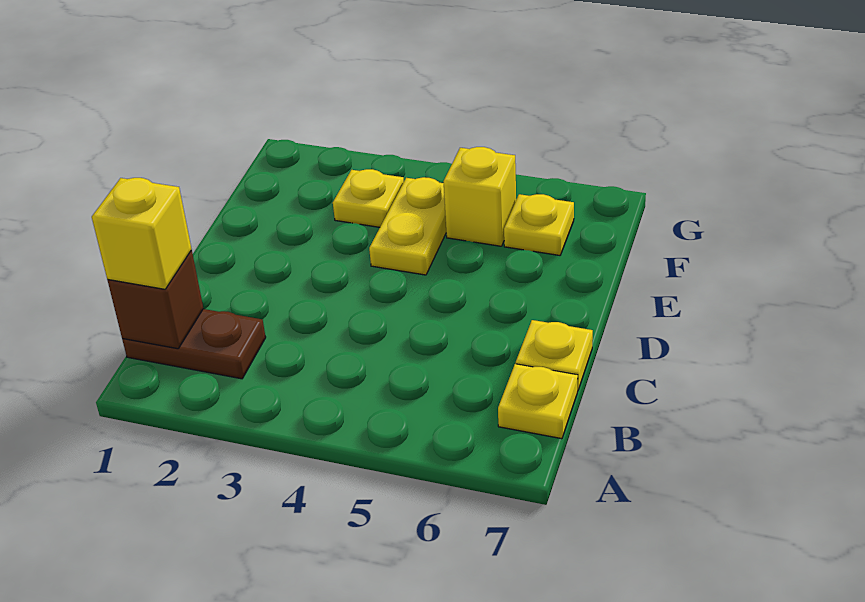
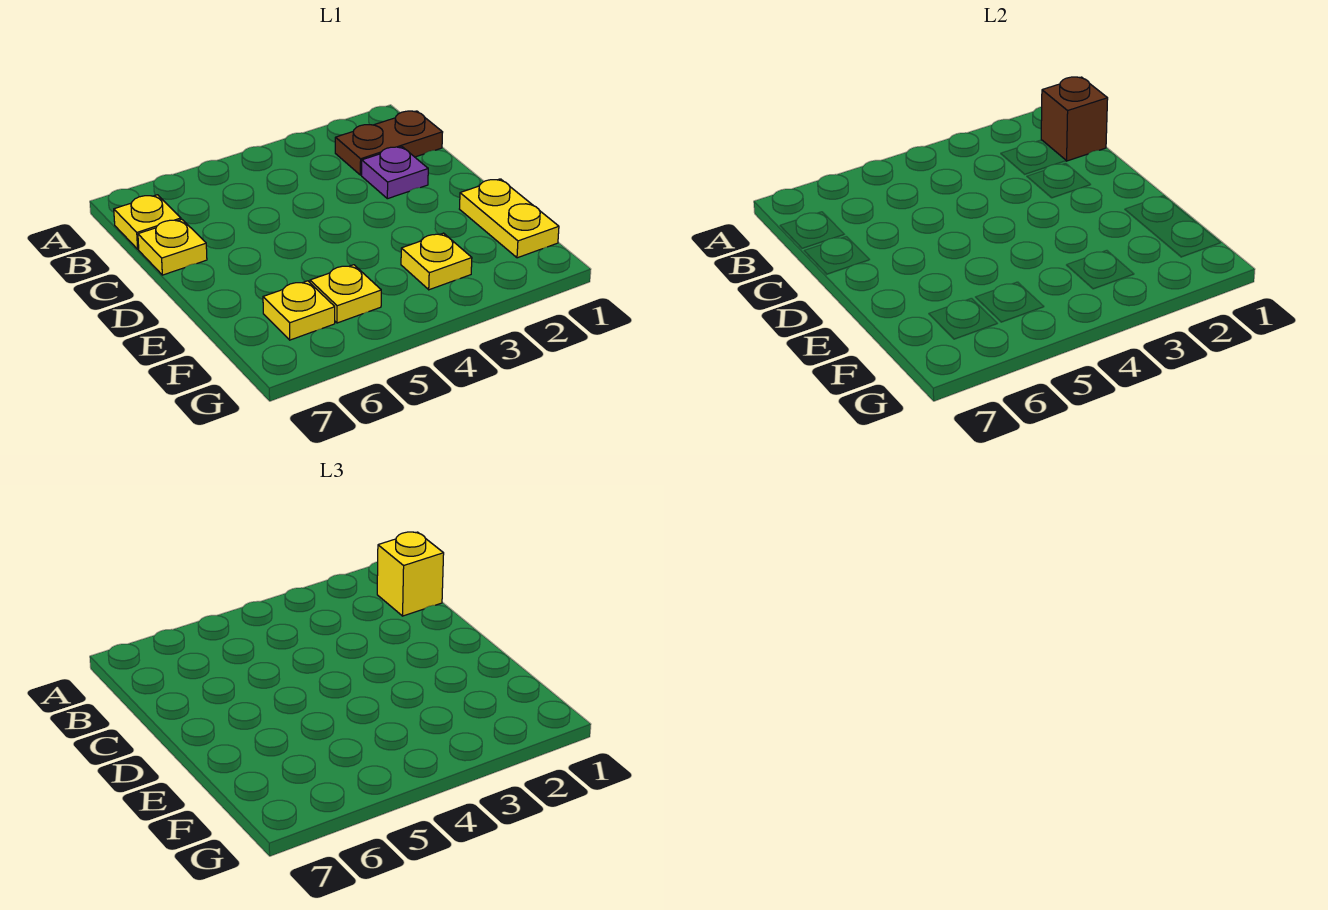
none -> purple plate C2 level 1
yellow plate E4:F4 level 1 -> yellow plate E1:F1 level 1
yellow brick F5 level 1 -> yellow plate F5 level 1

